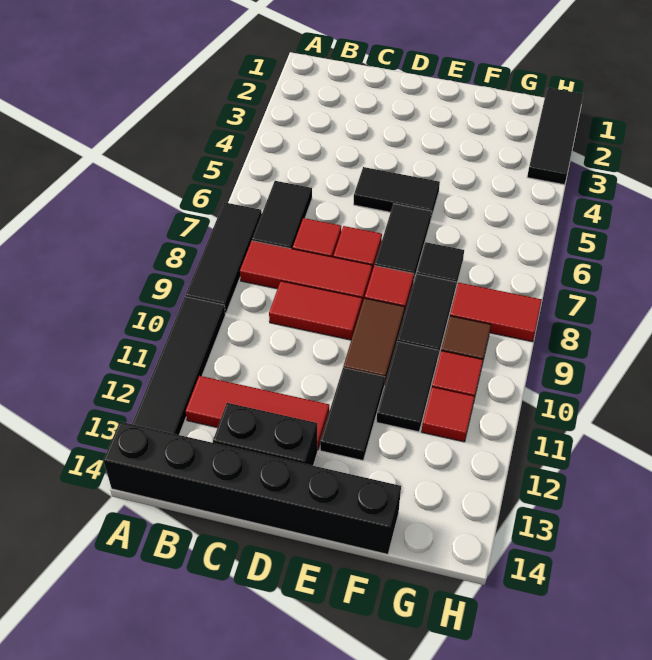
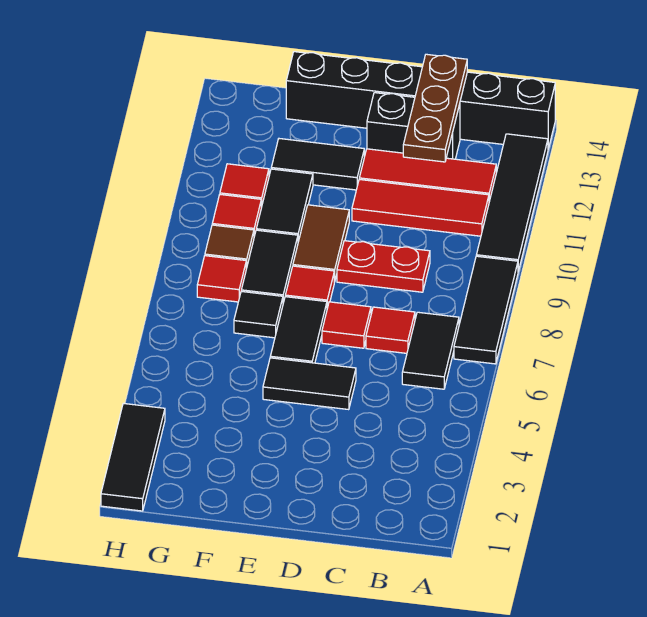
red tile B8:D8 level 1 -> red tile B11:D11 level 1
red tile C9:D9 level 1 -> red plate C9:D9 level 1
none -> brown plate C12:C14 level 2
black tile E11:E12 level 1 -> black tile E12:F12 level 1
red tile G8:H8 level 1 -> red tile G8 level 1

